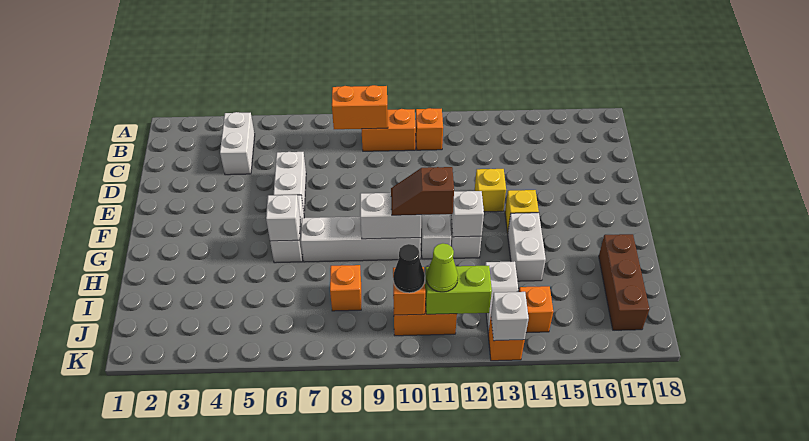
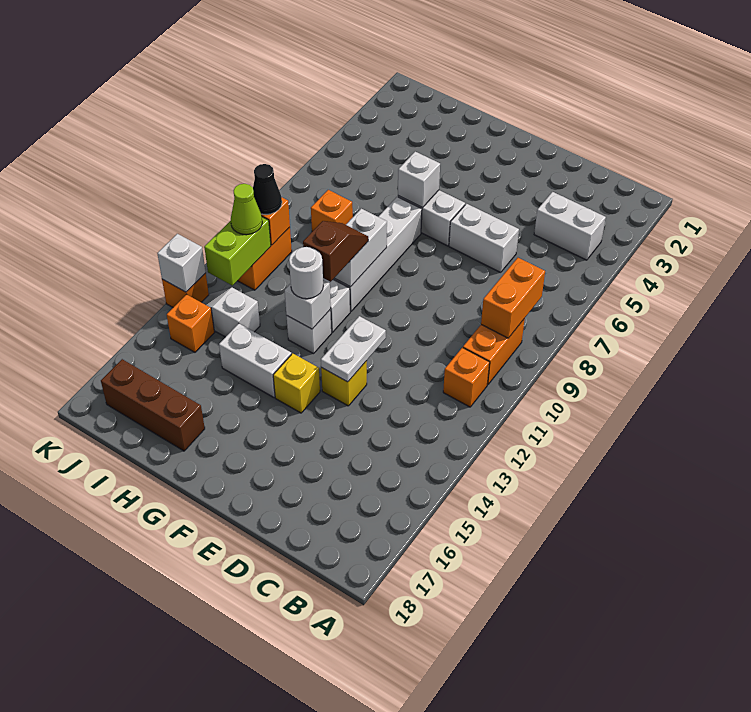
none -> white plate E12:E13 level 2
none -> white round brick G12 level 3

